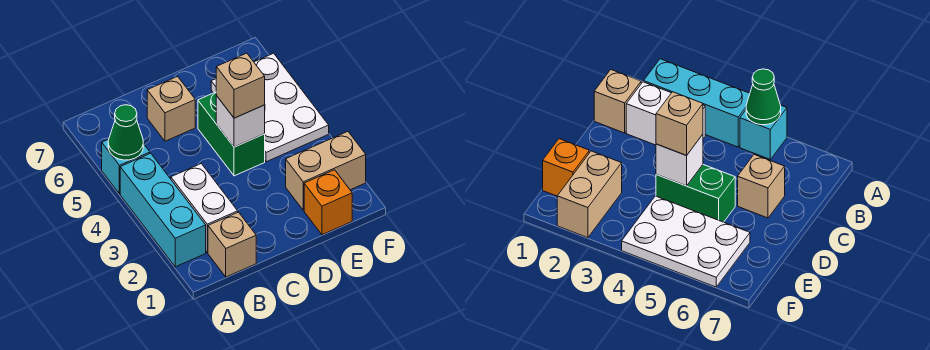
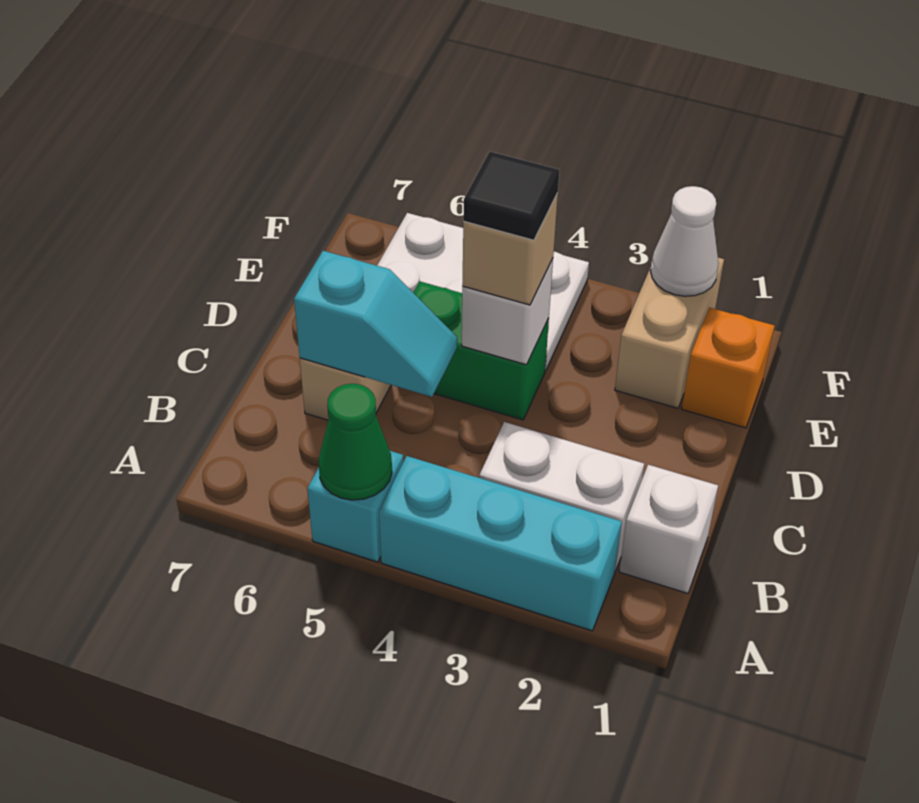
tan brick B1 level 1 -> white brick B1 level 1
none -> cyan slope C5:C6 level 2 top 6
none -> black tile D4 level 4
none -> white cone F2 level 2

